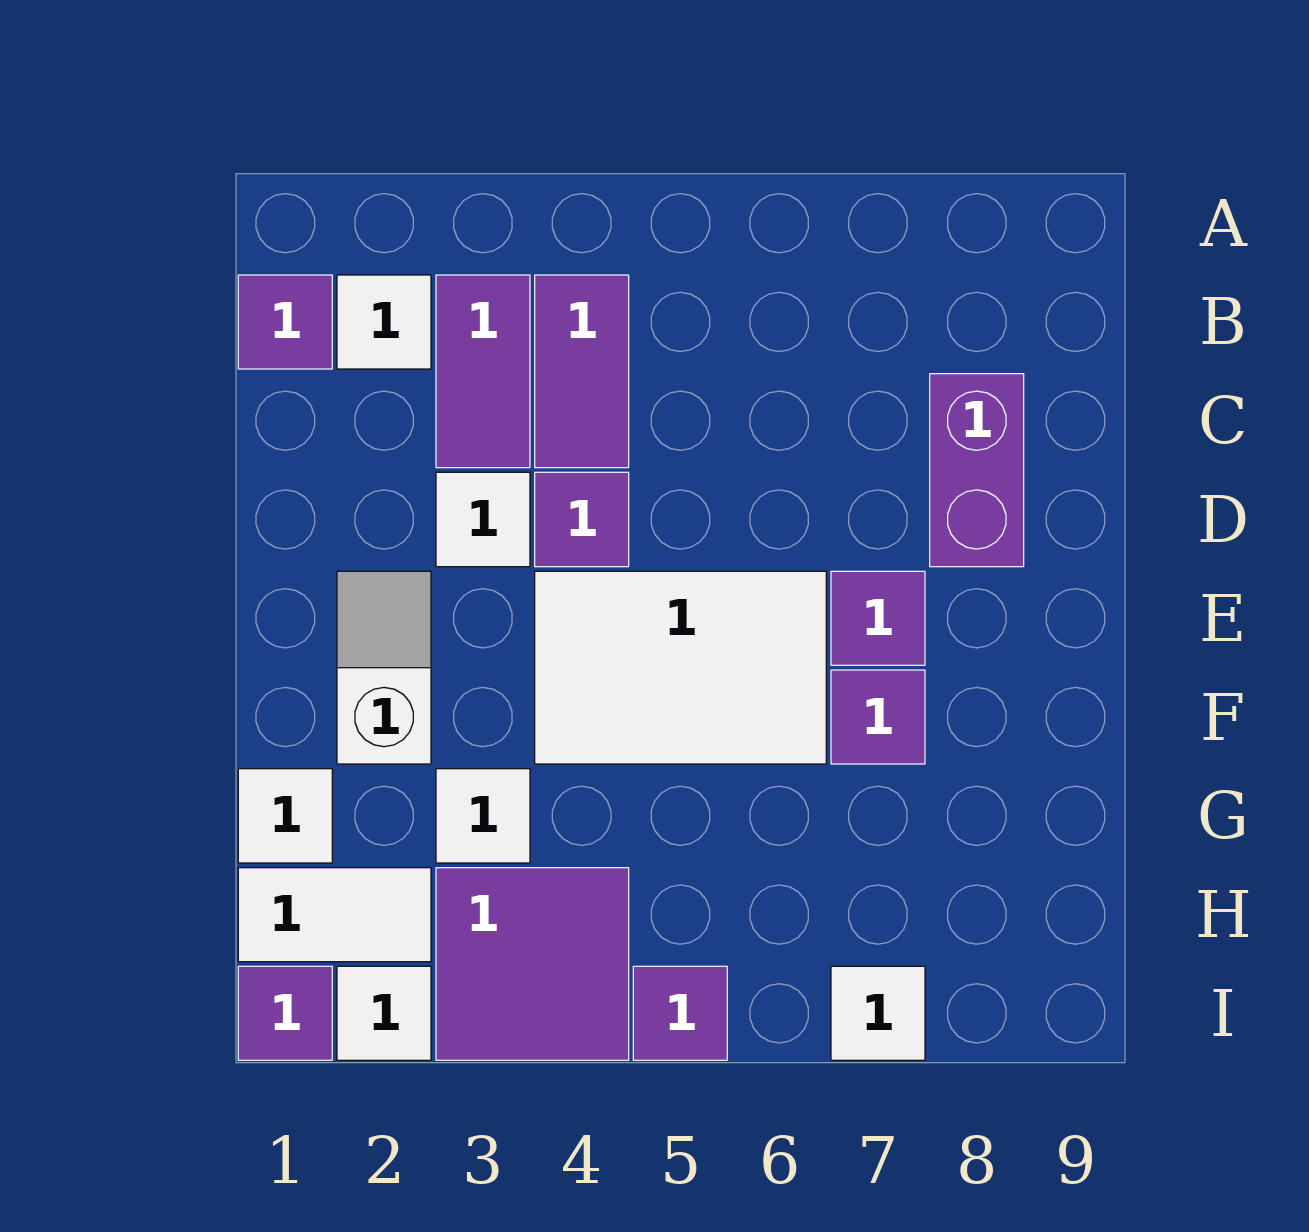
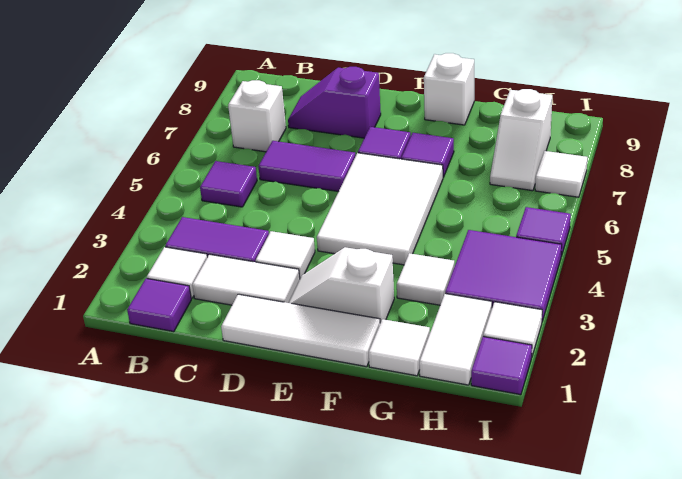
purple tile B4:C4 level 1 -> purple tile C6:D6 level 1
none -> white brick B7 level 1
none -> white tile C2:D2 level 1
purple brick C8:D8 level 1 -> purple slope C8:D8 level 1 top D
none -> white tile D1:F1 level 1
purple tile D4 level 1 -> purple tile B5 level 1
none -> white brick F9 level 1
none -> white slope H7:H8 level 1 top 8

